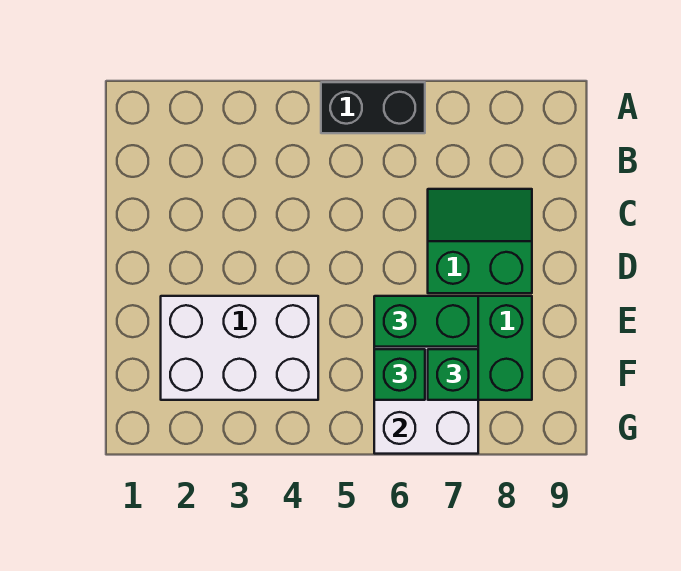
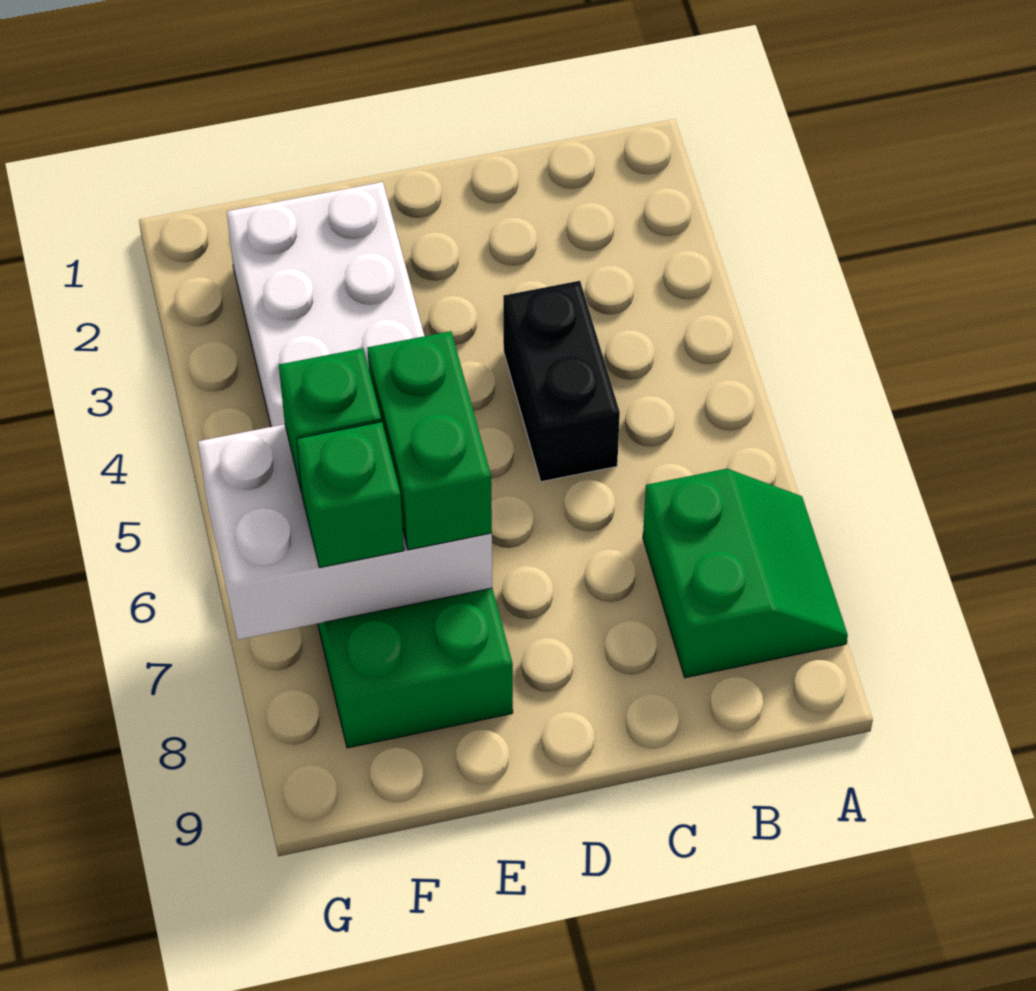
black brick A5:A6 level 1 -> black brick C4:C5 level 1
green slope C7:D8 level 1 top D -> green slope A7:B8 level 1 top B

